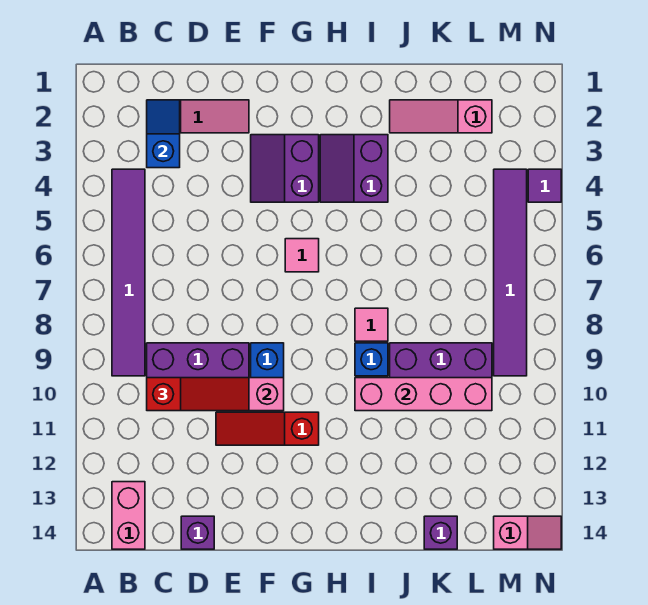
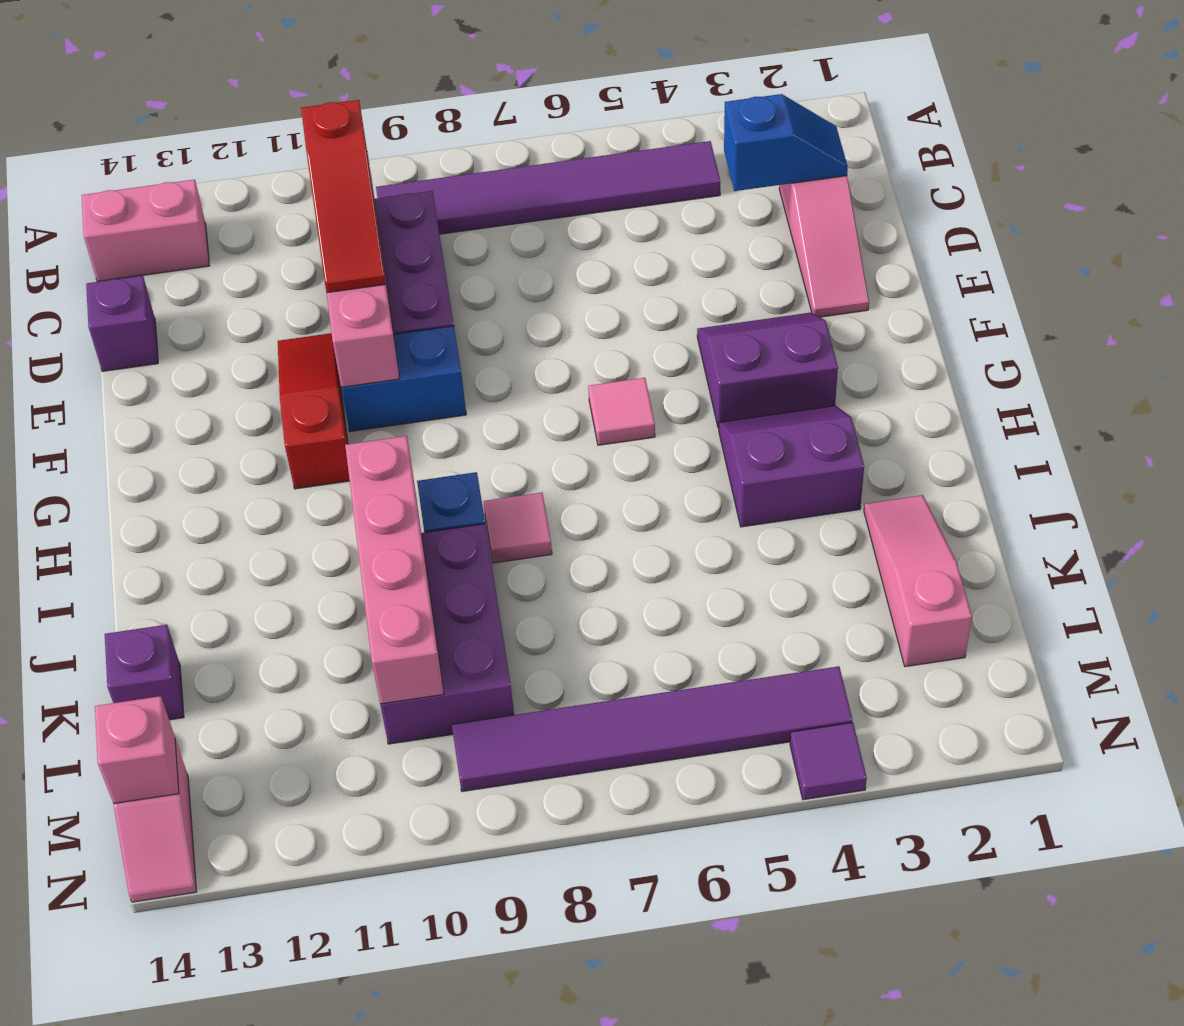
none -> pink brick M14 level 2

